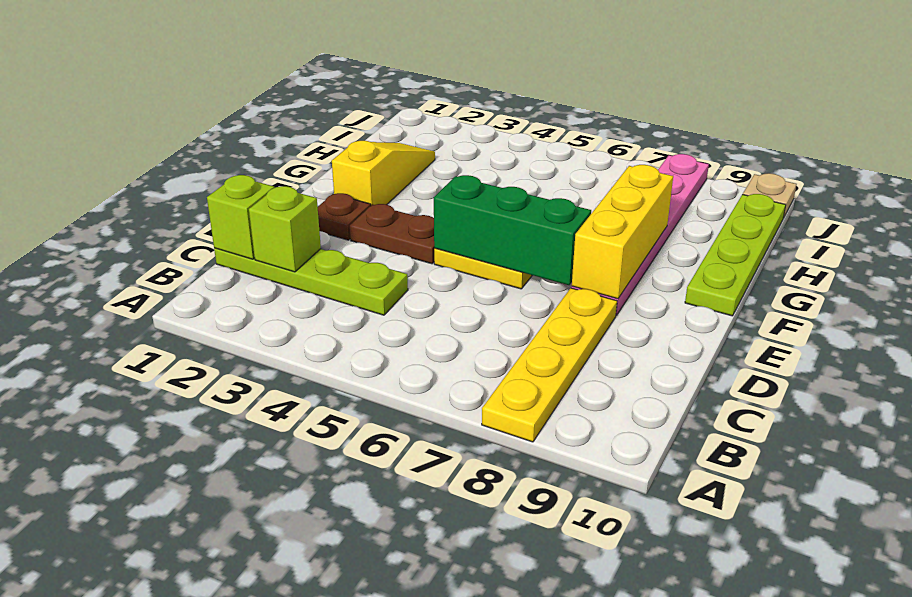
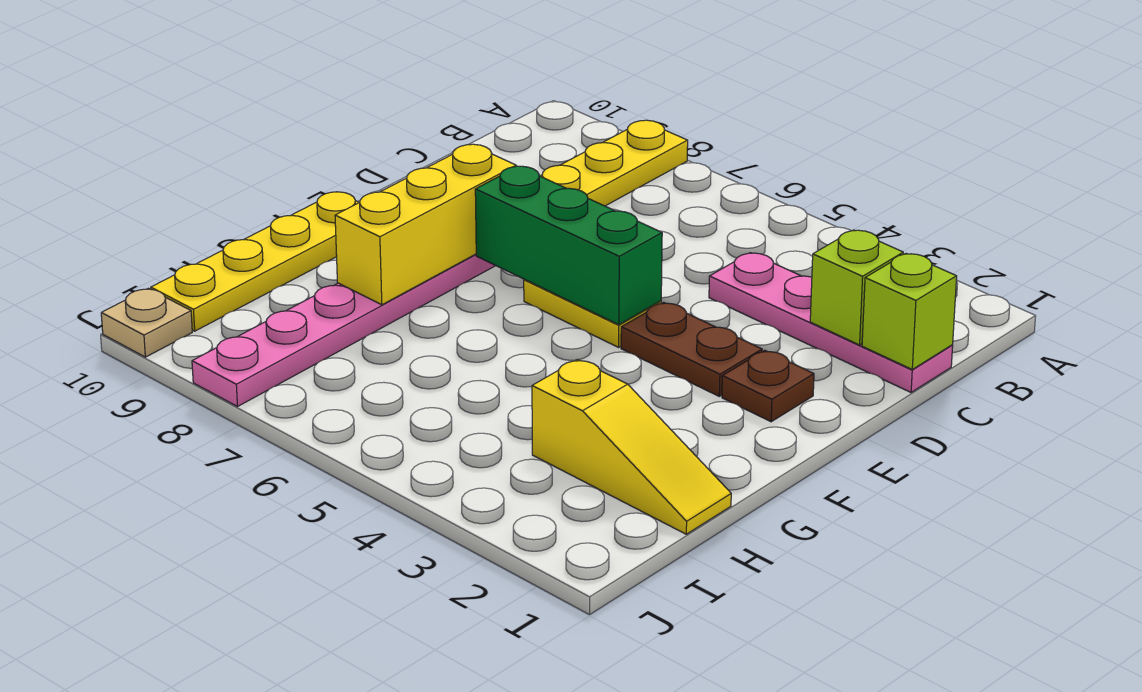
lime plate C1:C4 level 1 -> pink plate C1:C4 level 1
yellow slope F2:H2 level 1 top F -> yellow slope H1:H3 level 1 top 3
lime plate F10:I10 level 1 -> yellow plate F10:I10 level 1

